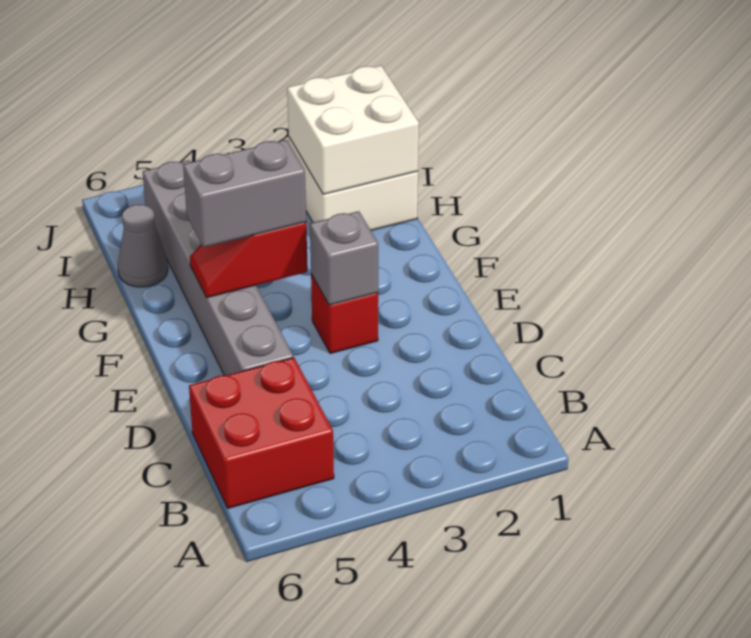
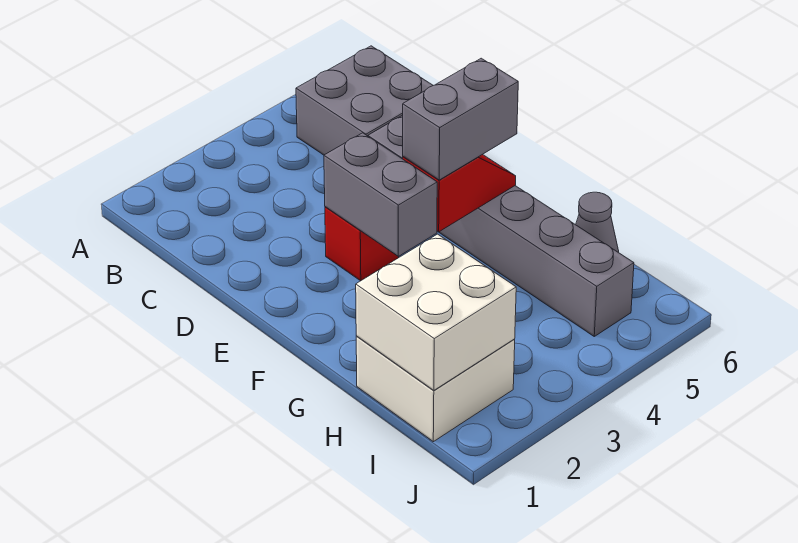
red brick B5:C6 level 1 -> grey brick B5:C6 level 1
grey brick E3 level 2 -> grey brick E3:F3 level 2

